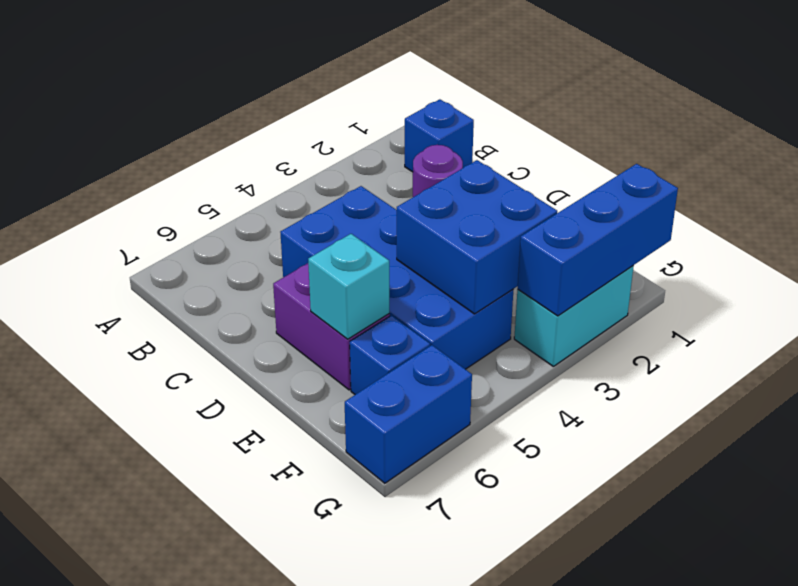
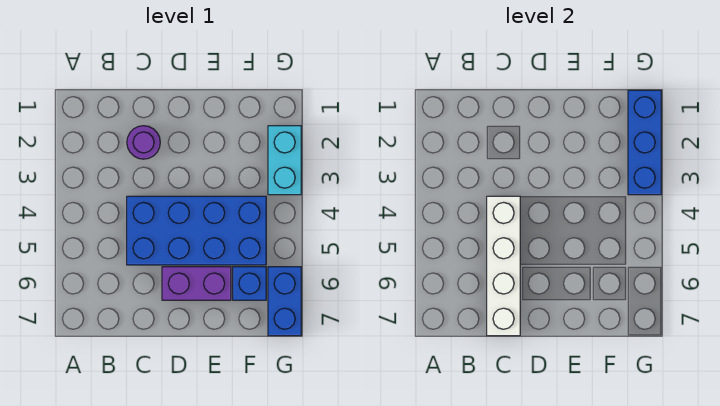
blue brick B1 level 1 -> none
none -> white brick C4:C7 level 2
blue brick E3:F4 level 2 -> none
cyan brick E6 level 2 -> none

